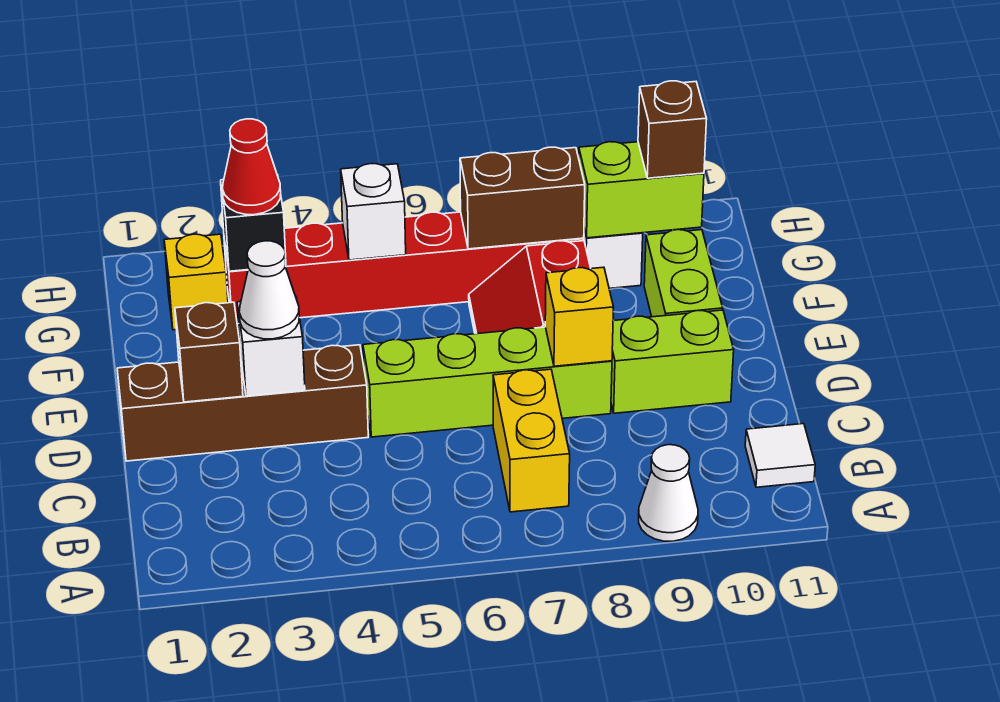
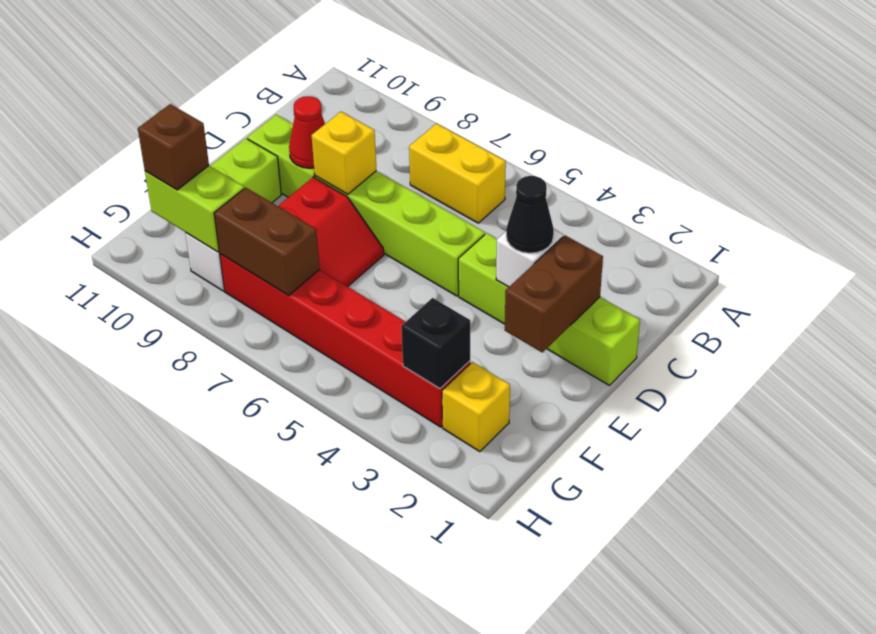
white cone A9 level 1 -> none
yellow brick B7:C7 level 1 -> yellow brick B6:B7 level 1
white tile B11 level 1 -> none
brown brick D1:D4 level 1 -> lime brick D1:D4 level 1
brown brick D2 level 2 -> brown brick D2:E2 level 2
white cone D3 level 3 -> black cone D3 level 3
red cone G3 level 3 -> red cone D9 level 2
white brick G5 level 2 -> none

